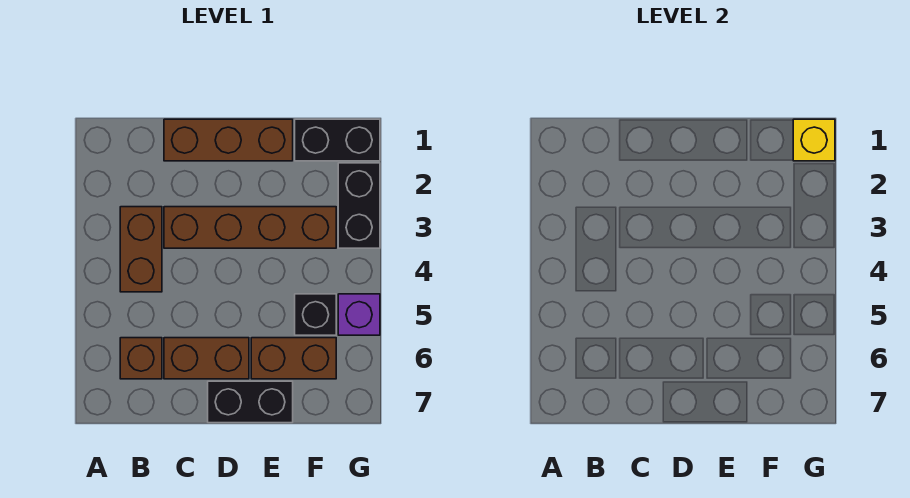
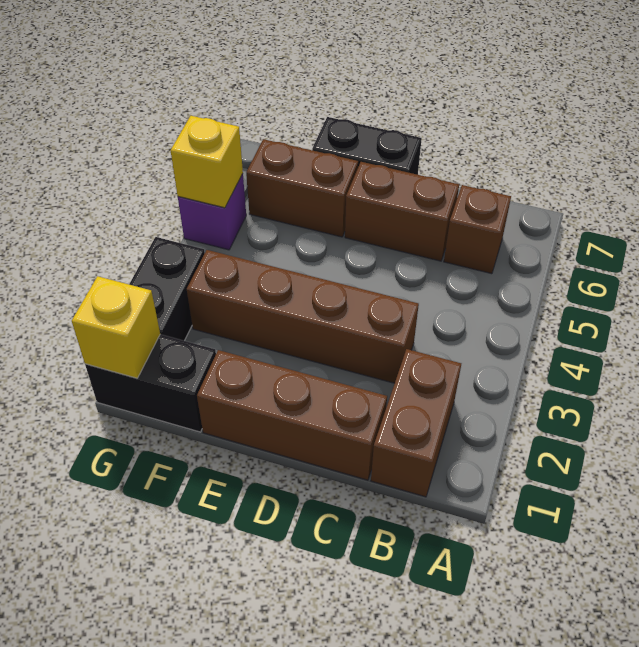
brown brick B3:B4 level 1 -> brown brick B1:B2 level 1
black brick F5 level 1 -> none
none -> yellow brick G5 level 2

